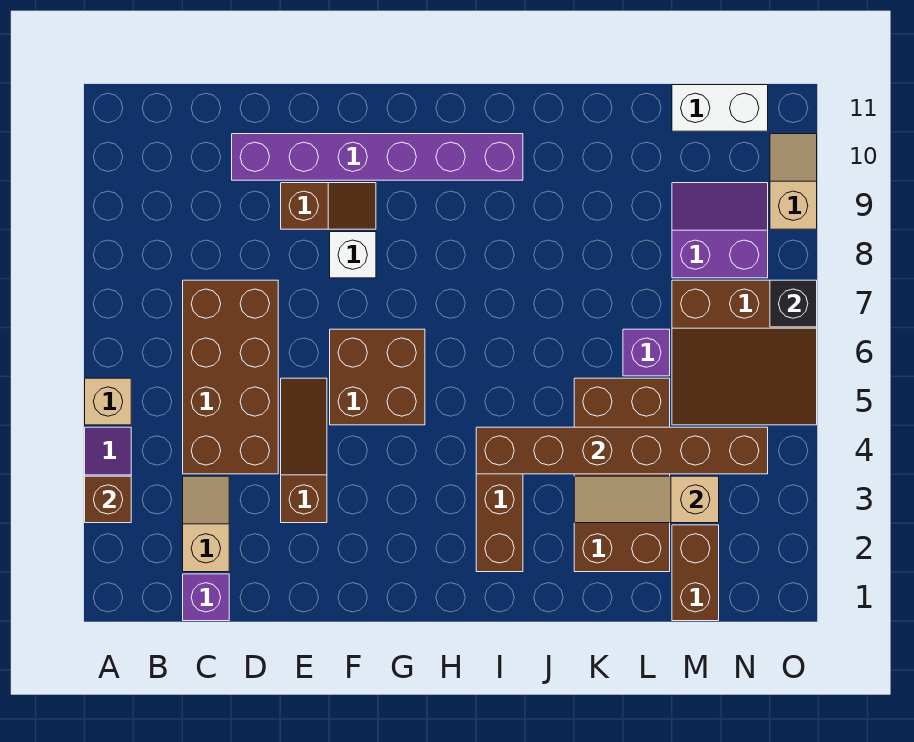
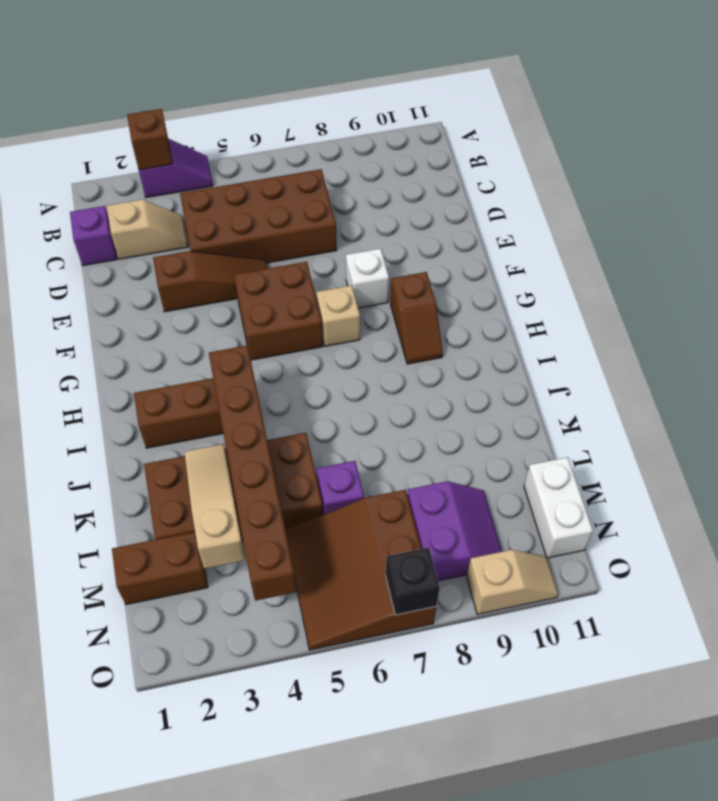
tan brick A5 level 1 -> tan brick G7 level 1
purple brick D10:I10 level 1 -> none
brown slope E9:F9 level 1 top E -> brown slope G9:H9 level 1 top G

